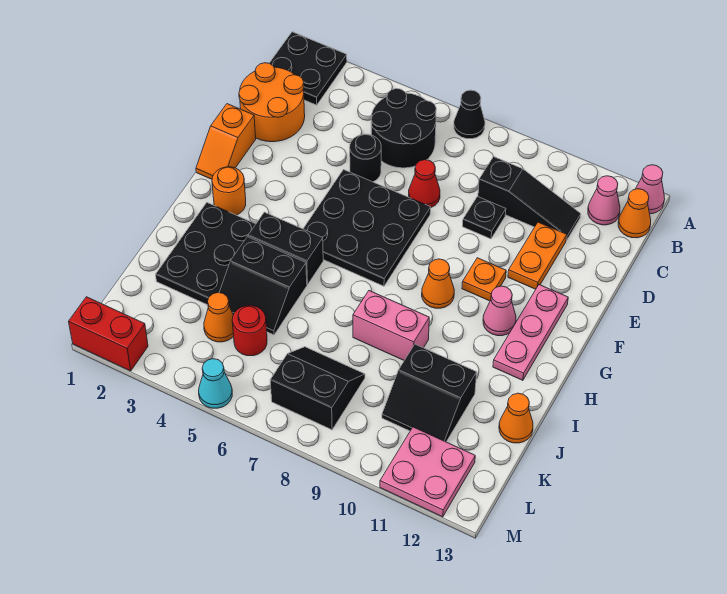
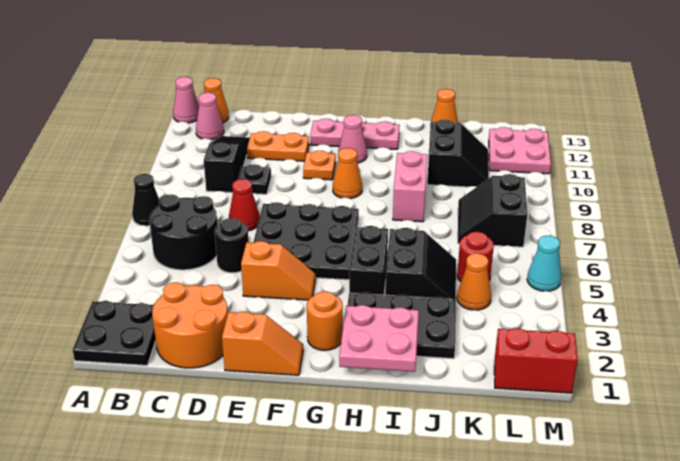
none -> orange slope E4:F4 level 1 top E
none -> pink plate H1:I2 level 2
red brick M1:M2 level 1 -> red brick L1:M1 level 1

